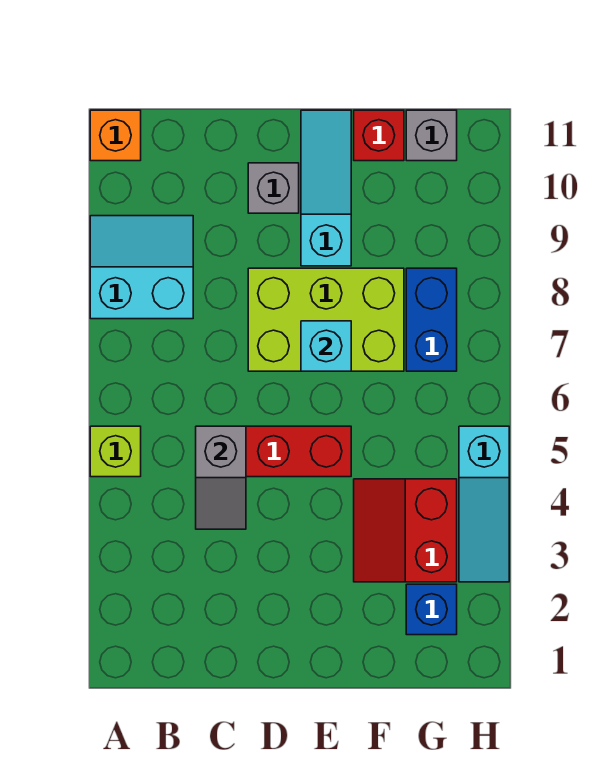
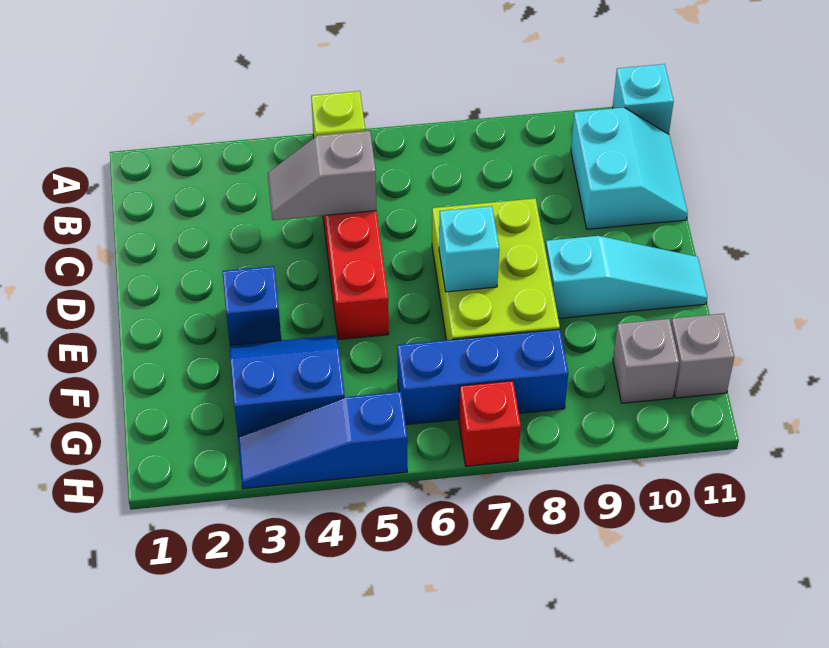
cyan slope A8:B9 level 1 top 8 -> cyan slope B10:C11 level 1 top 10
orange brick A11 level 1 -> cyan brick A11 level 1
grey brick D10 level 1 -> grey brick G10 level 1
red slope F3:G4 level 1 top G -> blue slope F3:G4 level 1 top G
red brick F11 level 1 -> red brick H7 level 1
blue brick G2 level 1 -> blue brick E3 level 1
blue brick G7:G8 level 1 -> blue brick G6:G8 level 1
cyan slope H3:H5 level 1 top 5 -> blue slope H3:H5 level 1 top 5

